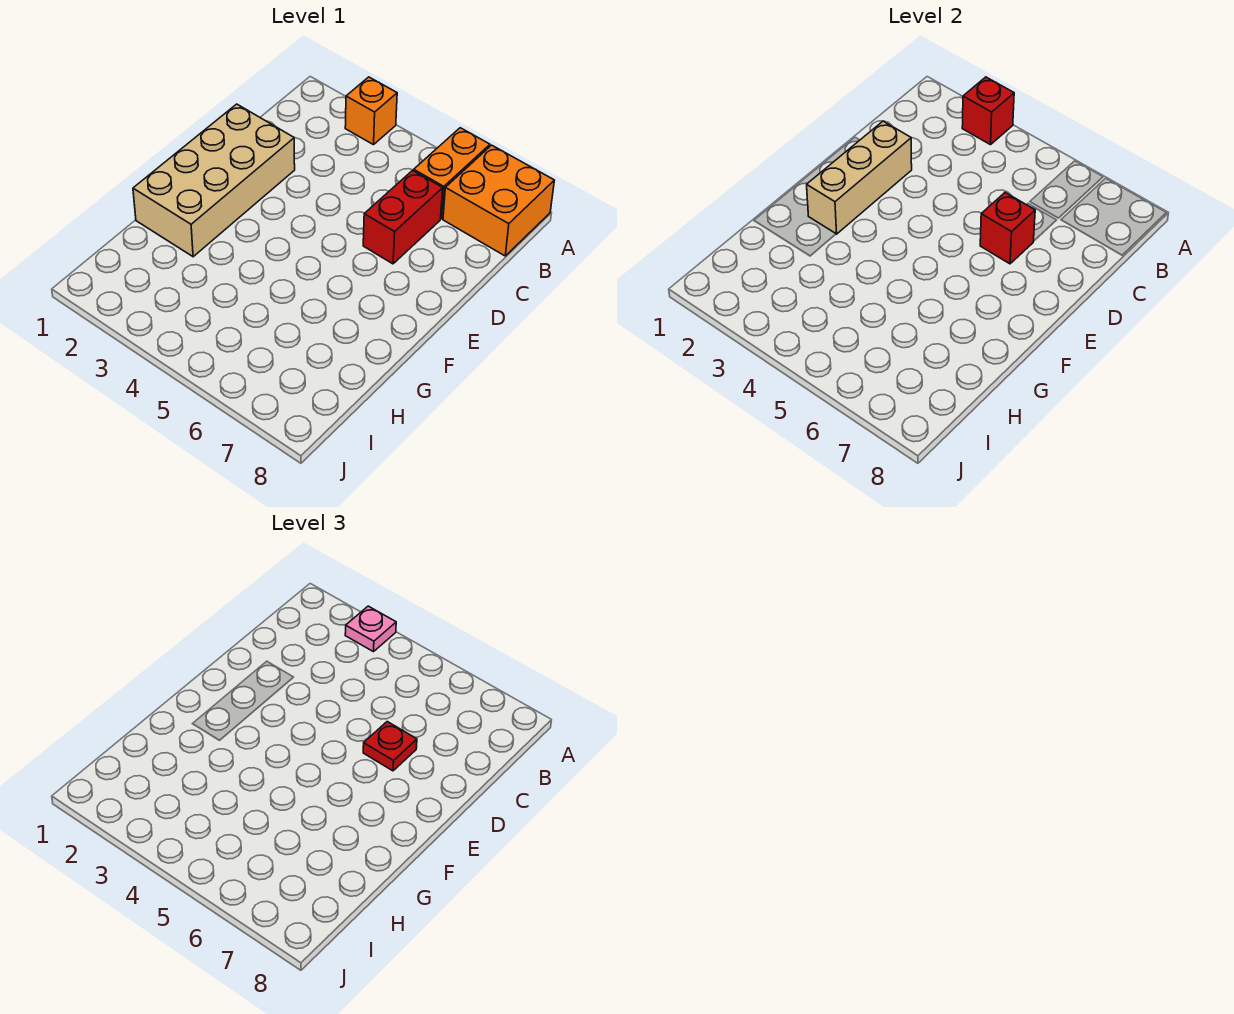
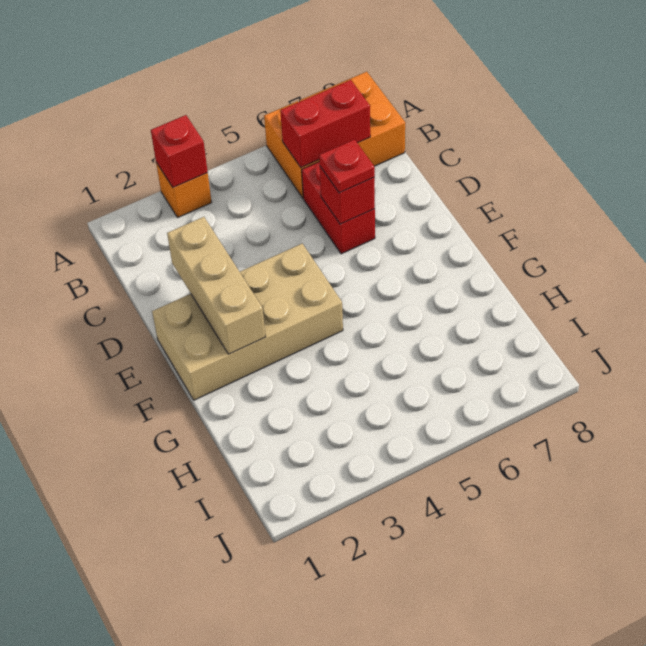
pink plate A3 level 3 -> none
none -> red brick B6:B7 level 2
tan brick D1:G2 level 1 -> tan brick E1:F4 level 1

